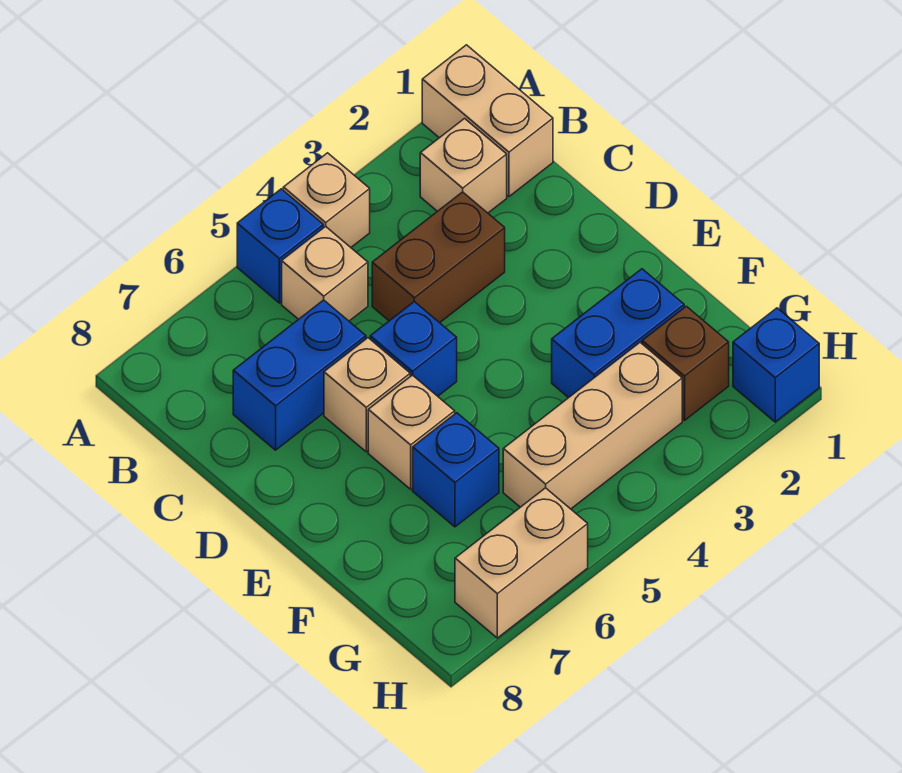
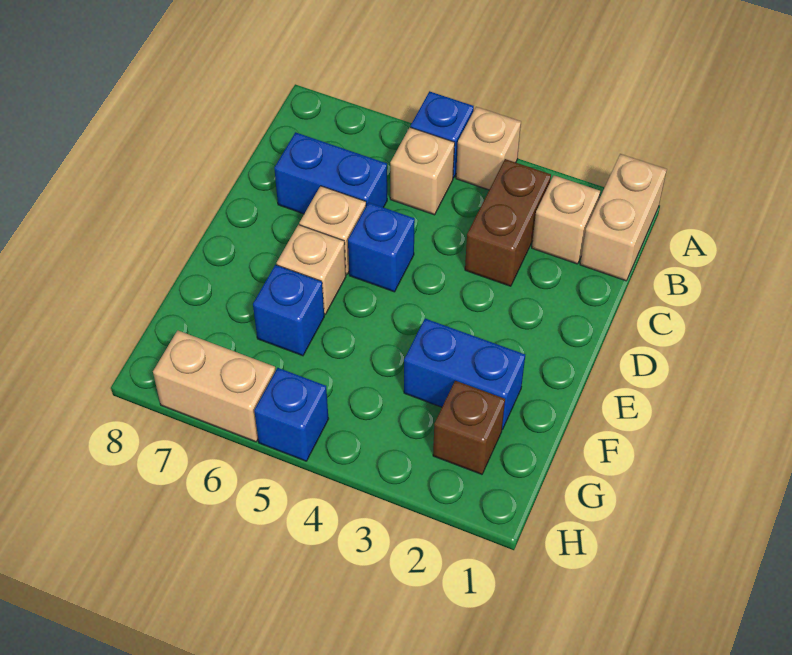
brown brick C3:C4 level 1 -> brown brick B3:C3 level 1
tan brick G3:G5 level 1 -> none
blue brick H1 level 1 -> blue brick H5 level 1

